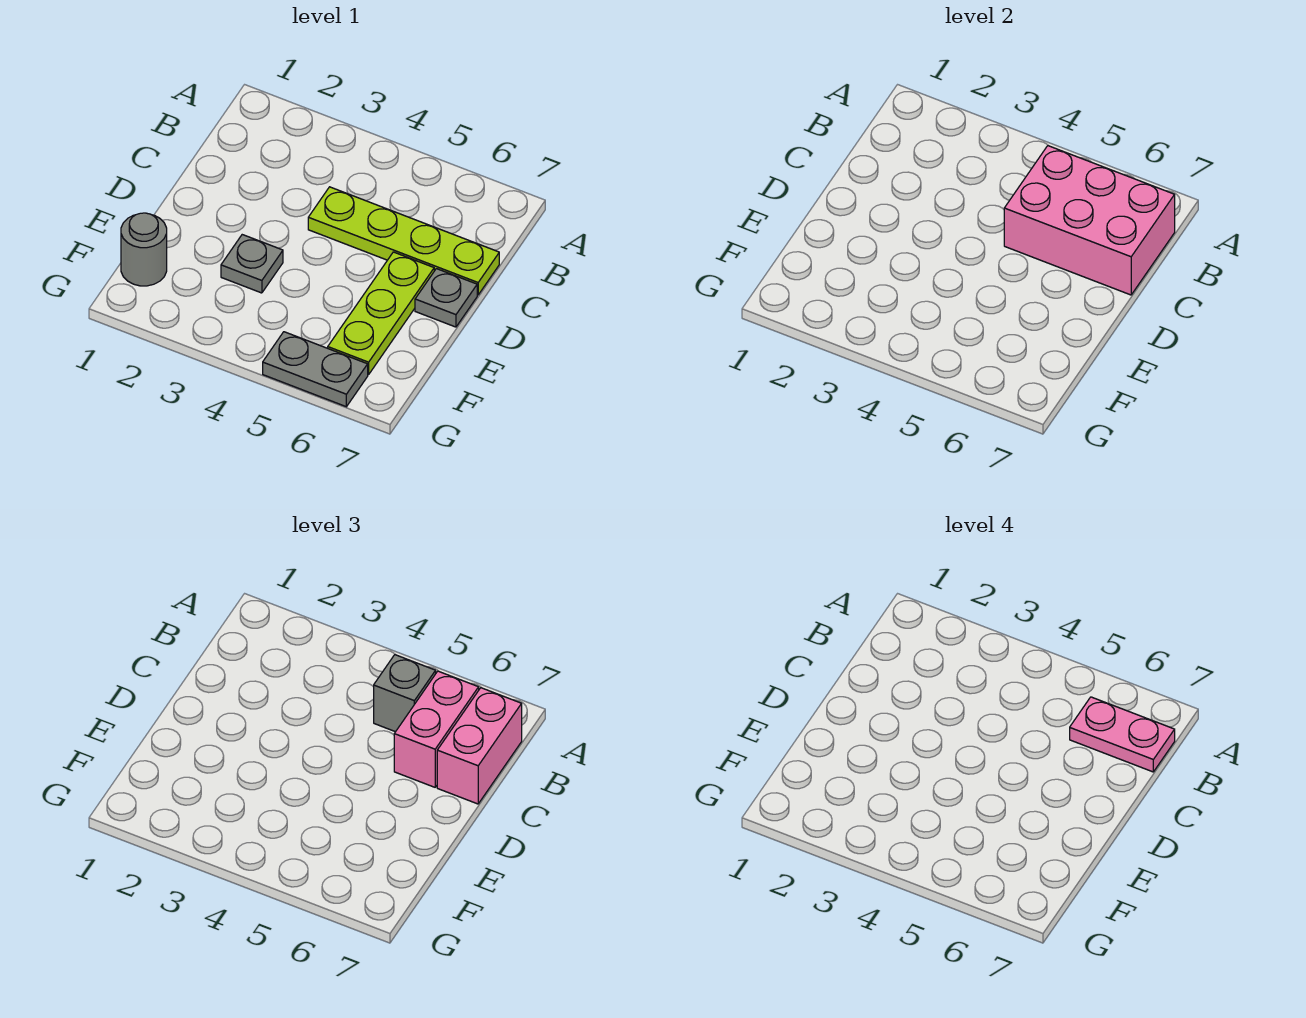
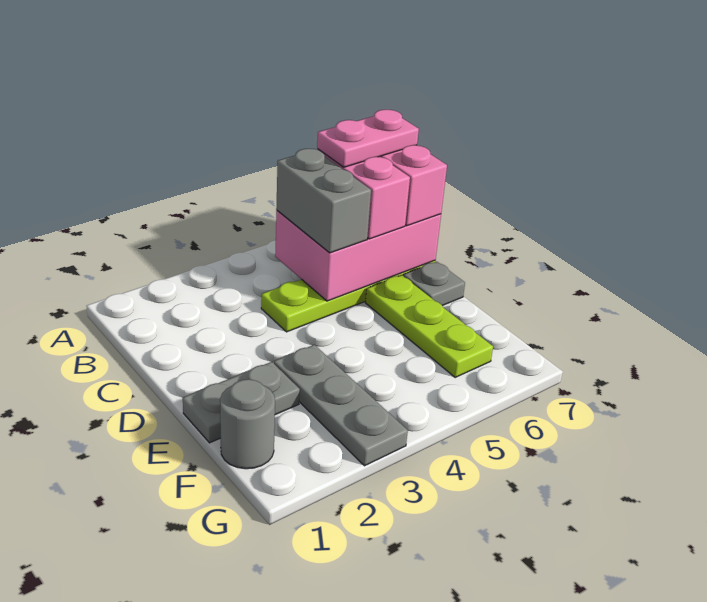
grey brick B5 level 3 -> grey brick B5:C5 level 3
grey plate E3 level 1 -> grey plate E3:G3 level 1
grey plate G5:G6 level 1 -> grey plate E1:E2 level 1

